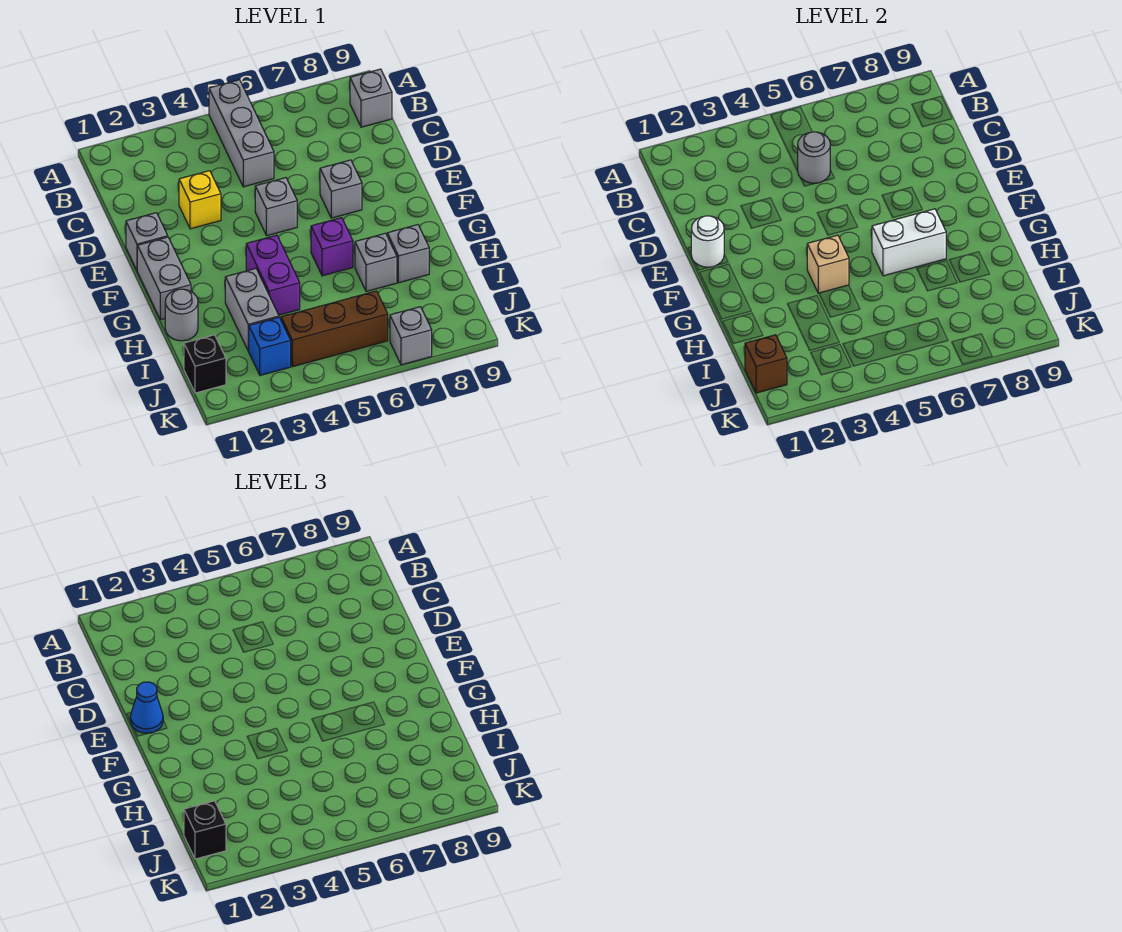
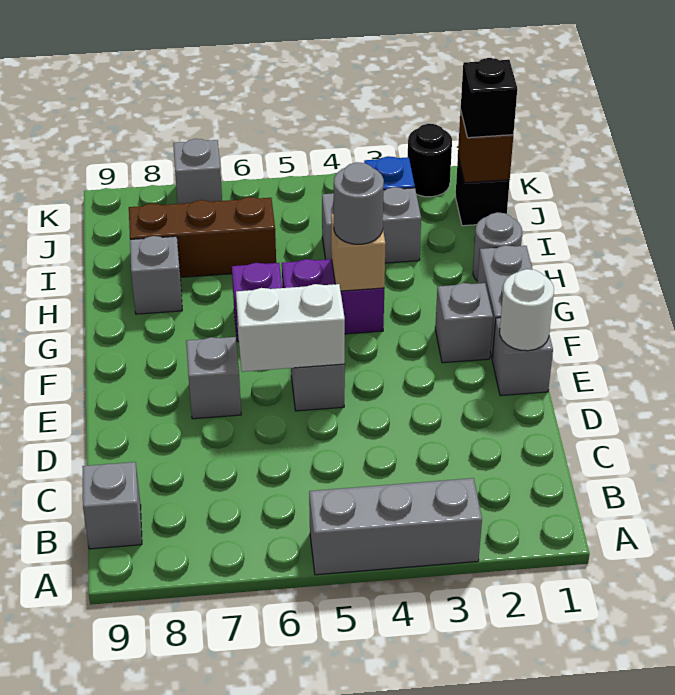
grey brick A5:C5 level 1 -> grey brick A3:A5 level 1
grey round brick C5 level 2 -> grey round brick G4 level 3
yellow brick D3 level 1 -> none
blue cone E1 level 3 -> none
purple brick G4:H4 level 1 -> purple brick G4:G5 level 1
white brick G6:G7 level 2 -> white brick E5:E6 level 2
grey brick H3:I3 level 1 -> grey brick I3:I4 level 1
grey brick H7 level 1 -> grey brick F2 level 1
brown brick J4:J6 level 1 -> brown brick I6:I8 level 1
none -> black round brick K2 level 1

